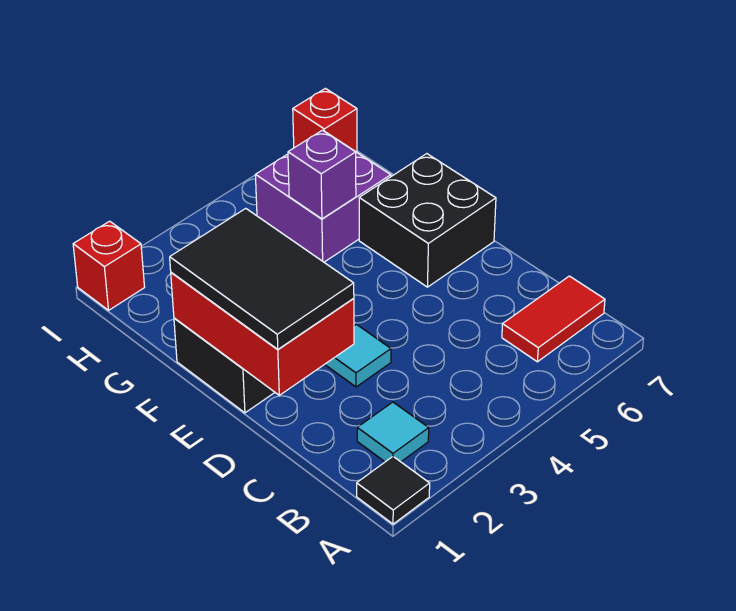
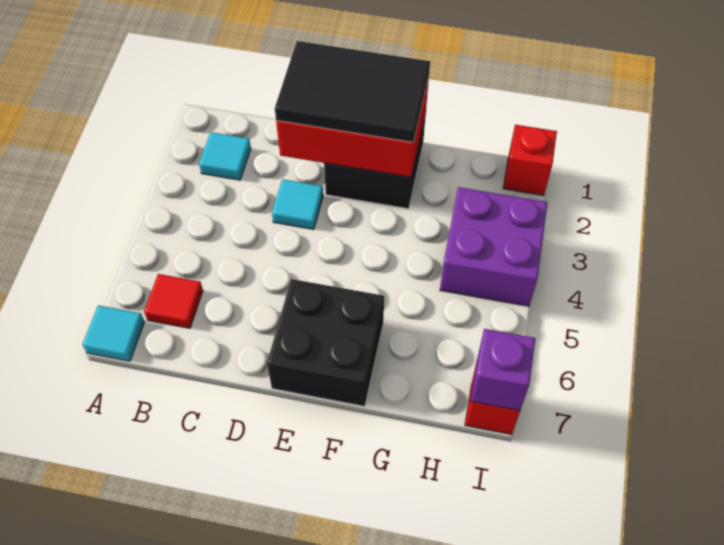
black tile A1 level 1 -> none
none -> cyan tile A7 level 1
red tile B6:B7 level 1 -> red tile B6 level 1
purple brick G5:H6 level 1 -> purple brick H3:I4 level 1
purple brick G5 level 2 -> purple brick I7 level 2

